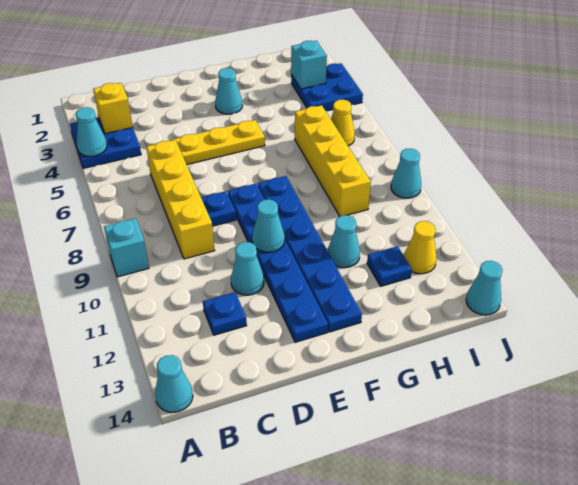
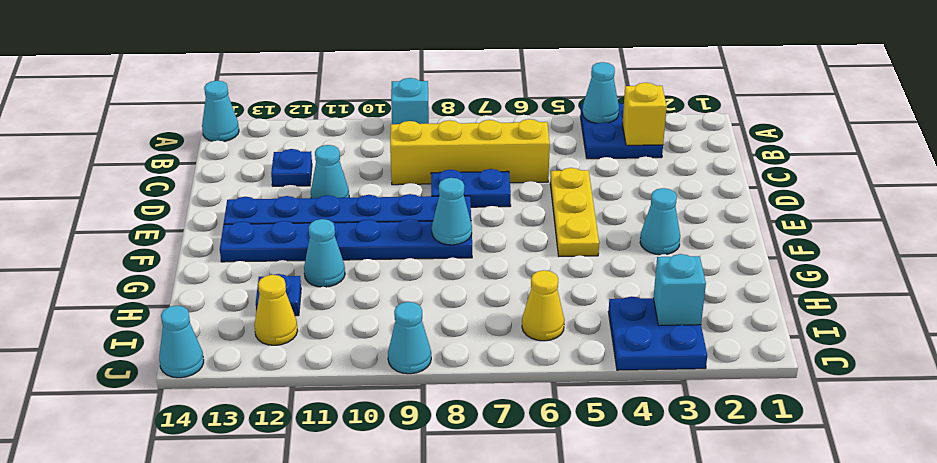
blue plate D8 level 1 -> blue plate D7:D8 level 1
cyan cone E10 level 2 -> cyan cone F8 level 2
yellow brick H6:H9 level 1 -> none

